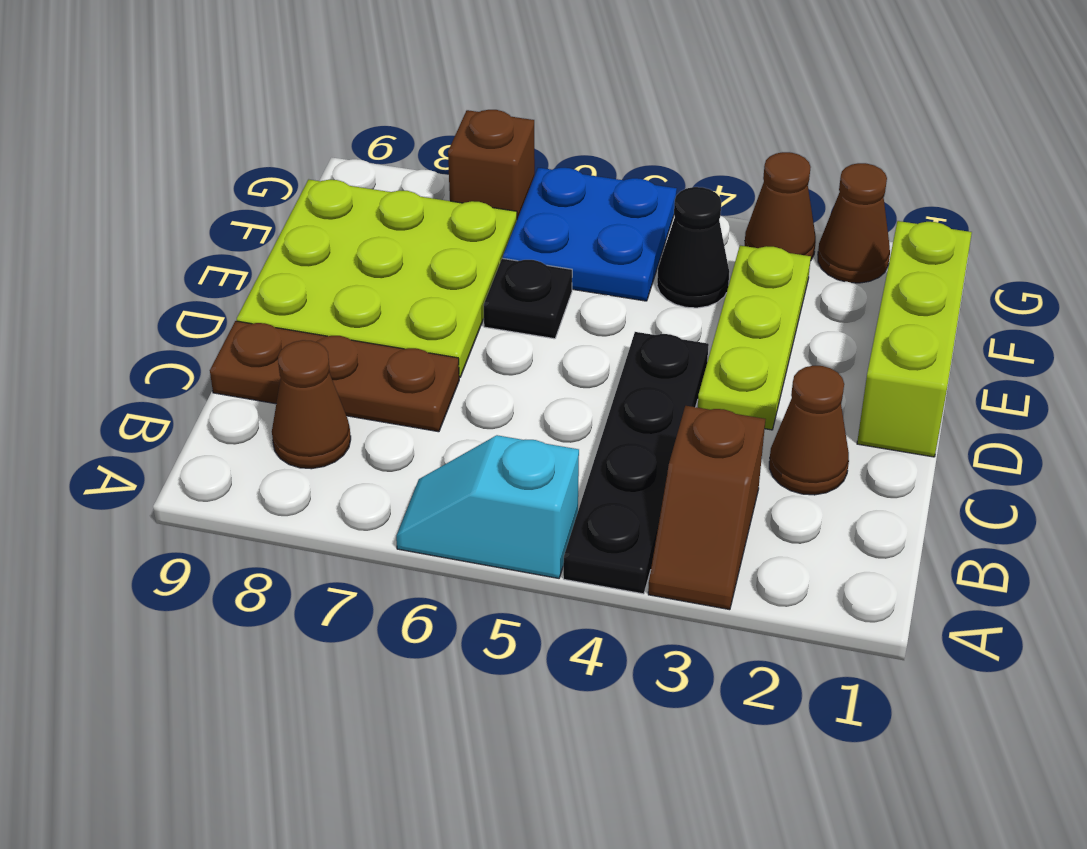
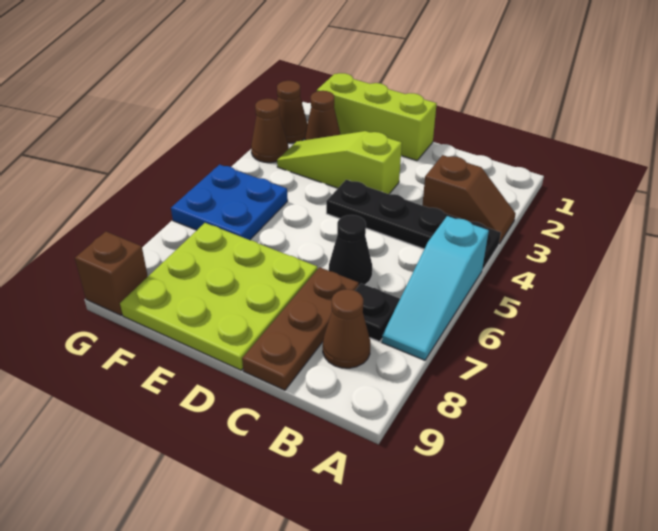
cyan slope A5:A6 level 1 top 5 -> cyan slope A5:A7 level 1 top 5
brown cone C2 level 1 -> brown cone F2 level 1
lime plate D3:F3 level 1 -> lime slope D3:F3 level 1 top D
black plate E6 level 1 -> black plate B7 level 1
black cone F4 level 1 -> black cone C6 level 1
brown brick G7 level 1 -> brown brick G9 level 1

